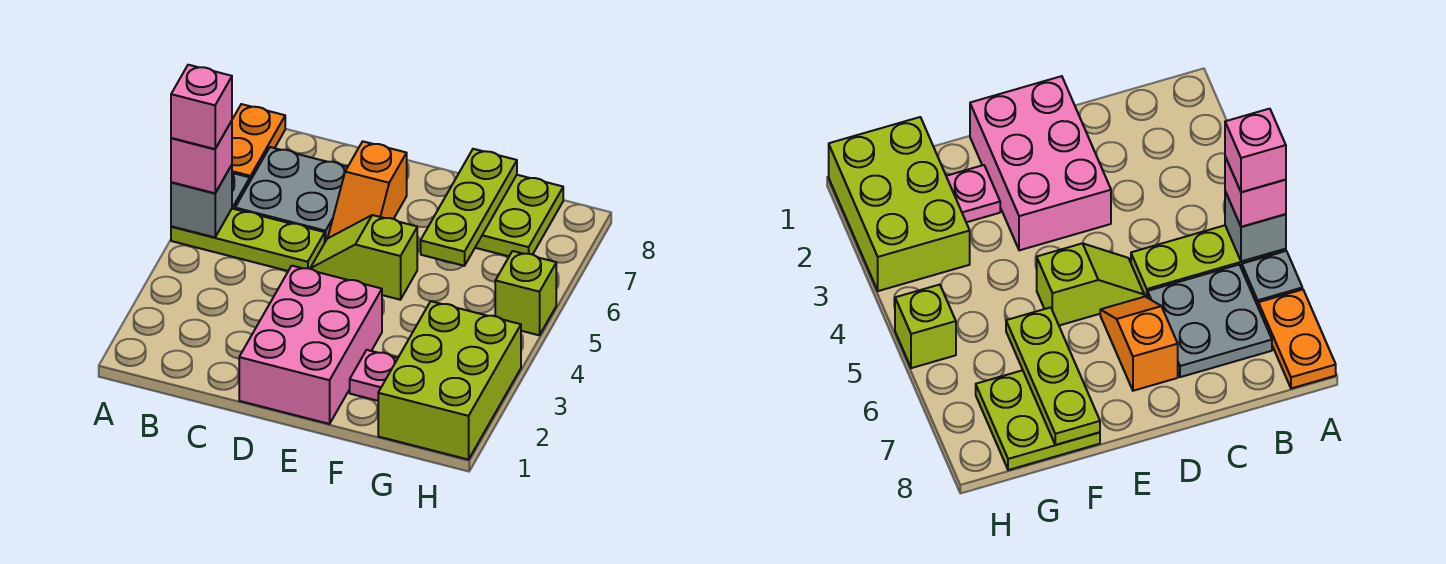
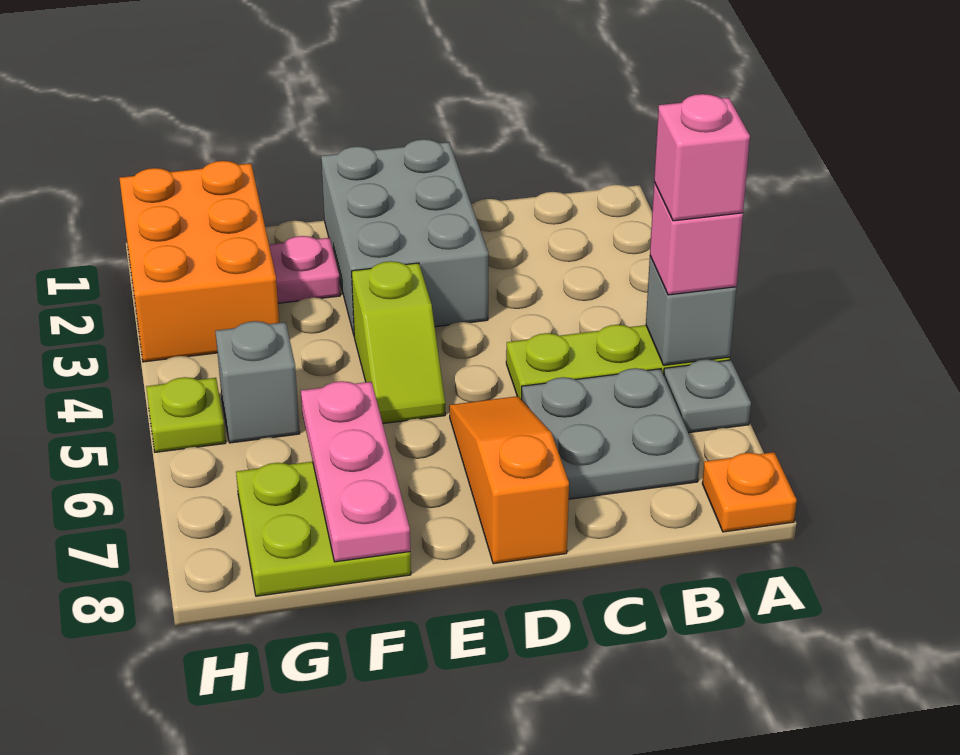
orange plate A7:A8 level 1 -> orange plate A8 level 1
pink brick D1:E3 level 1 -> grey brick D1:E3 level 1
lime slope D5:E5 level 1 top E -> lime slope E4:E5 level 1 top 4
orange slope D6:D7 level 1 top 7 -> orange slope D6:D8 level 1 top 8
lime plate F6:F8 level 2 -> pink plate F6:F8 level 2
lime brick G1:H3 level 1 -> orange brick G1:H3 level 1
none -> grey brick G5 level 1
lime brick H5 level 1 -> lime plate H5 level 1

